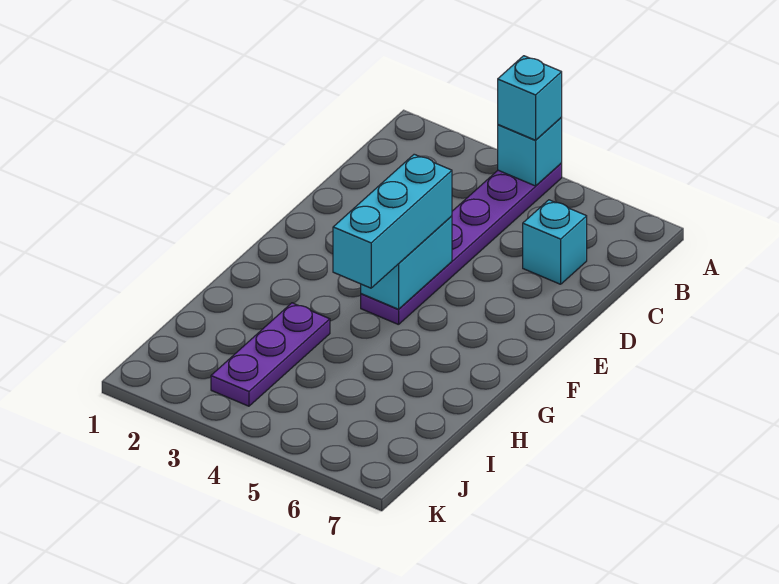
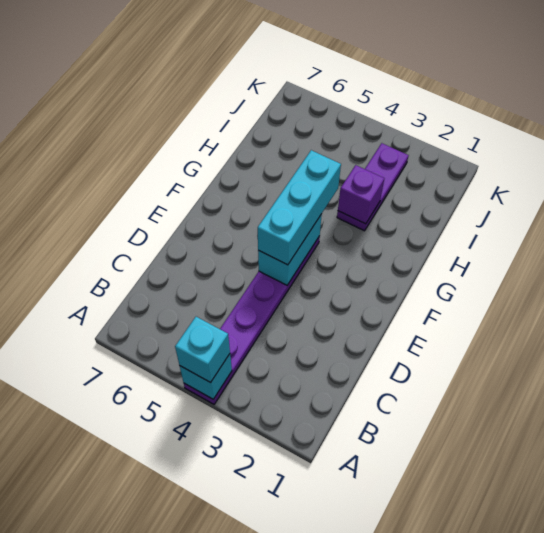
cyan brick C6 level 1 -> none
none -> purple brick H3 level 2

